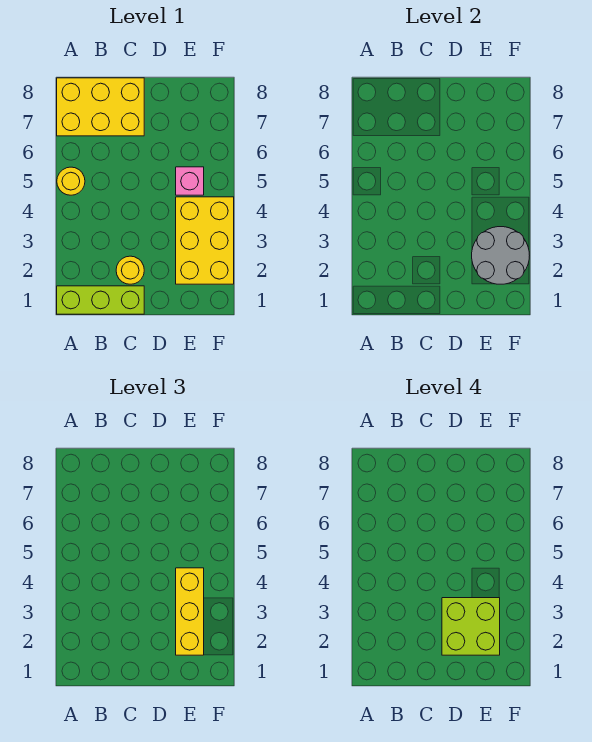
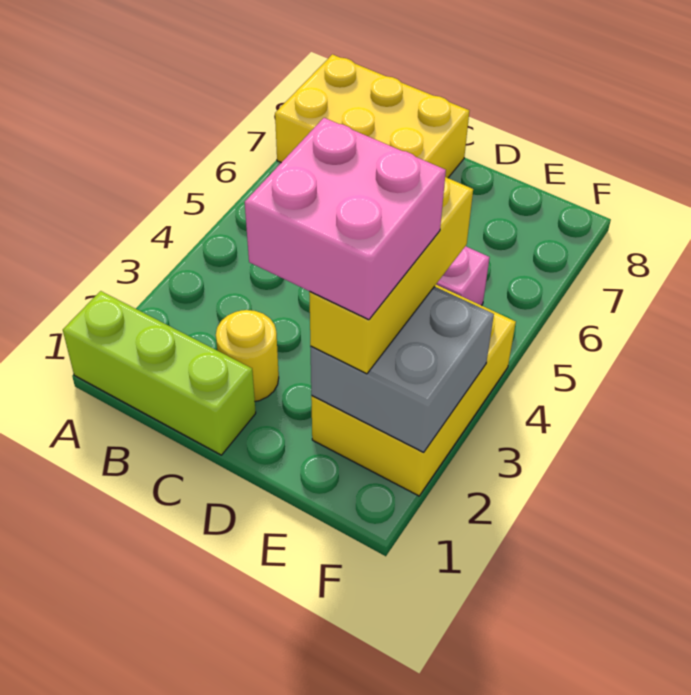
yellow round brick A5 level 1 -> none
lime brick D2:E3 level 4 -> pink brick D2:E3 level 4
grey round brick E2:F3 level 2 -> grey brick E2:F3 level 2

